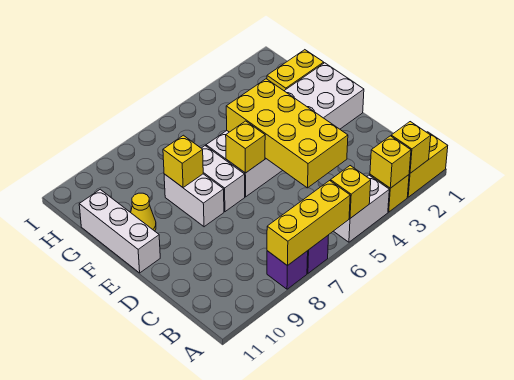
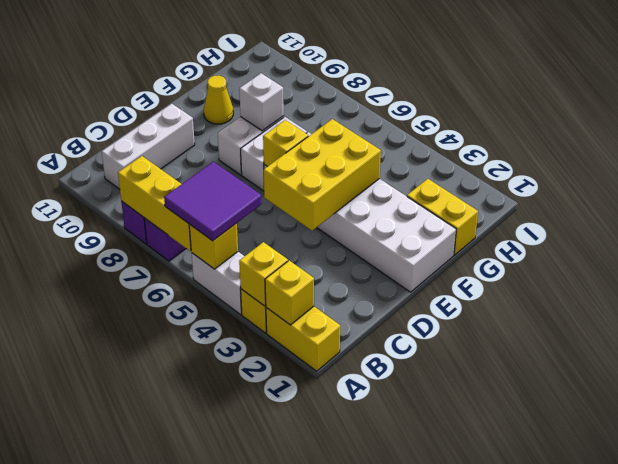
none -> purple tile A5:B6 level 3
yellow brick C4:F5 level 2 -> yellow brick D4:F5 level 2
white brick E11:G11 level 1 -> white brick B10:D10 level 1
yellow brick F8 level 2 -> white brick F8 level 2

